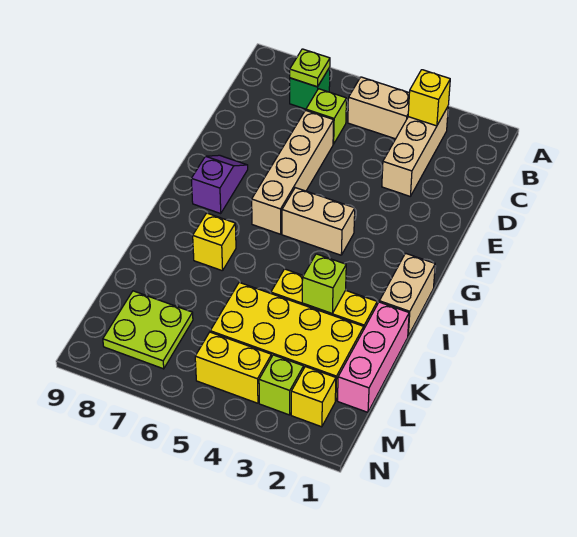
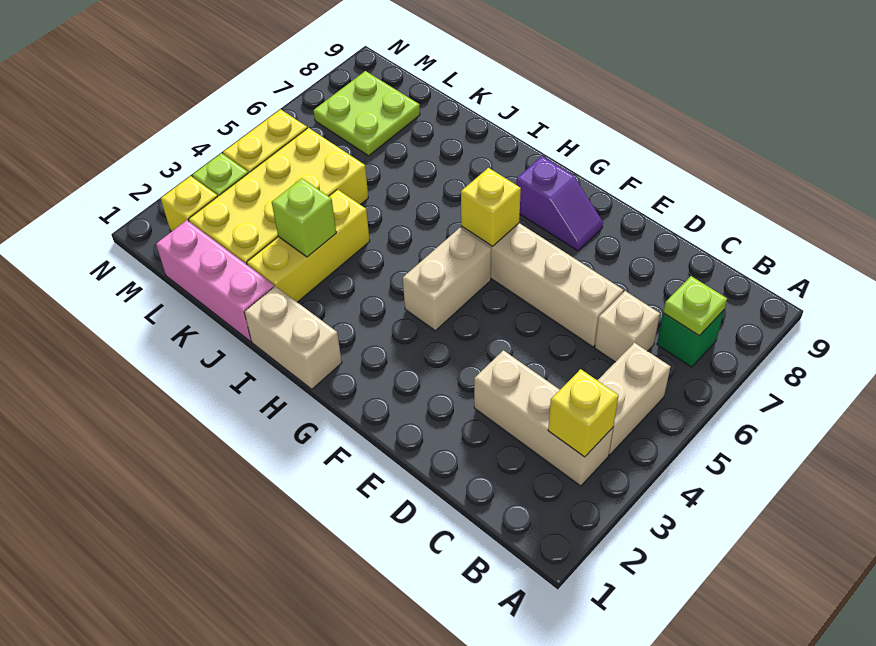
lime brick C6 level 1 -> tan brick C6 level 1
yellow brick I7 level 1 -> yellow brick G6 level 2

